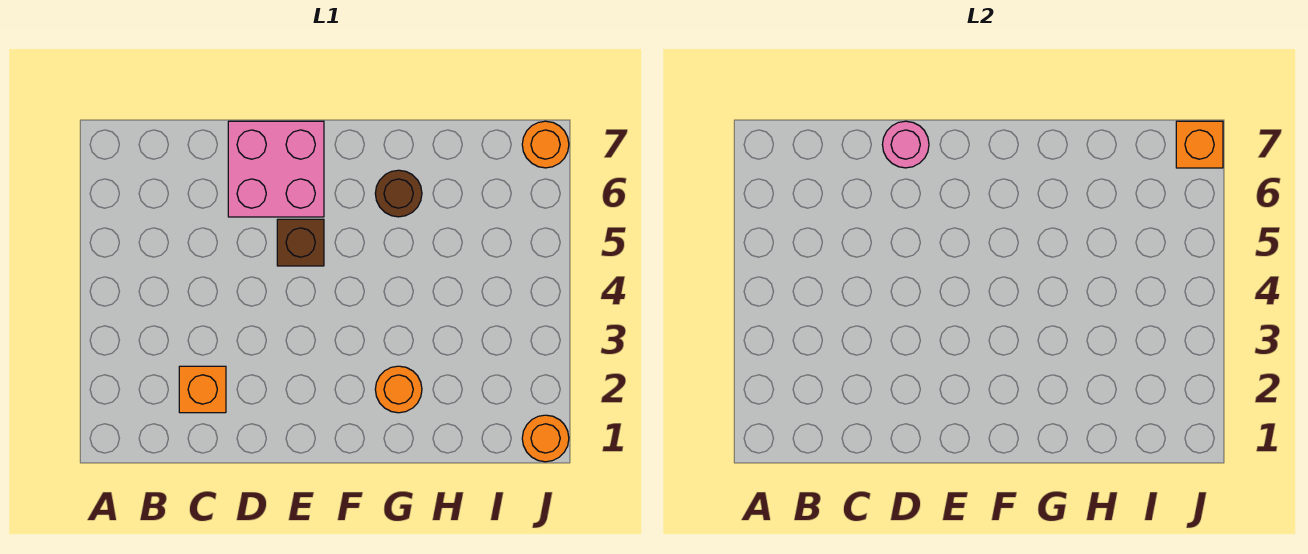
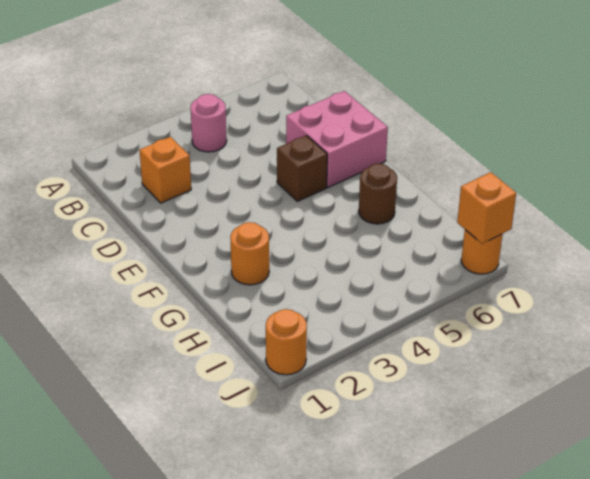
pink round brick D7 level 2 -> pink round brick B4 level 1

